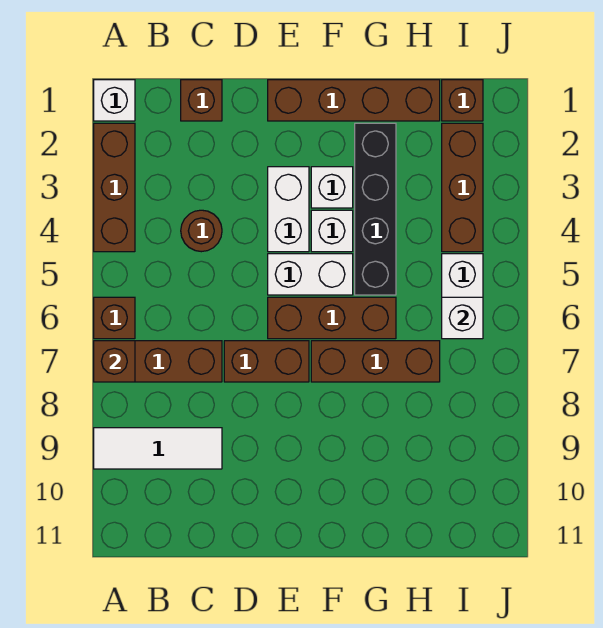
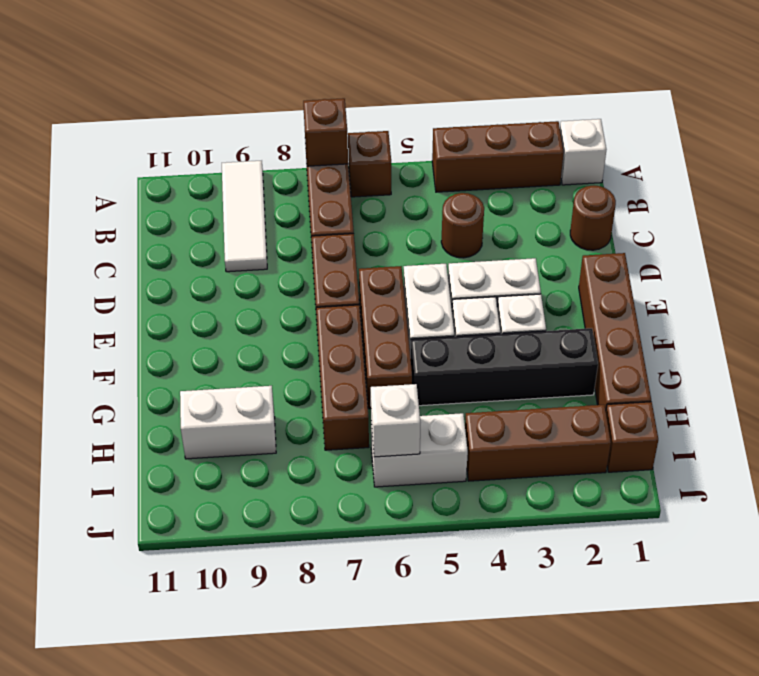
brown brick C1 level 1 -> brown round brick C1 level 1
none -> white brick H9:H10 level 1

